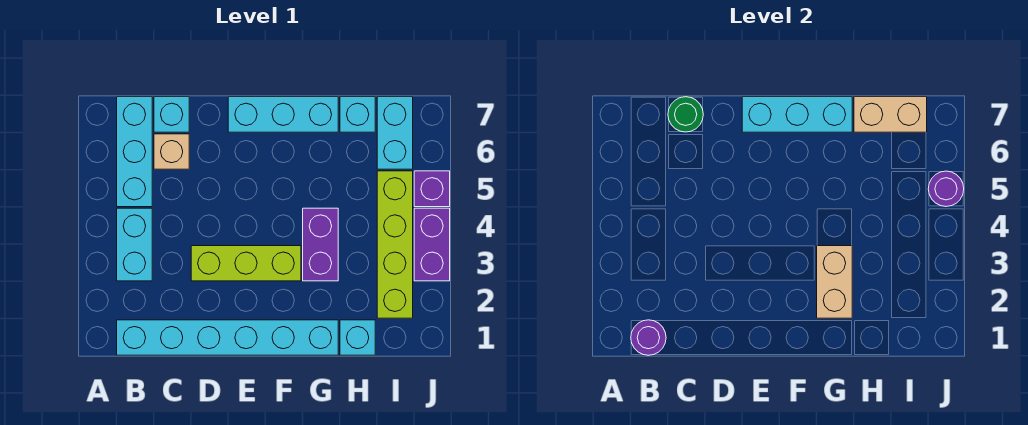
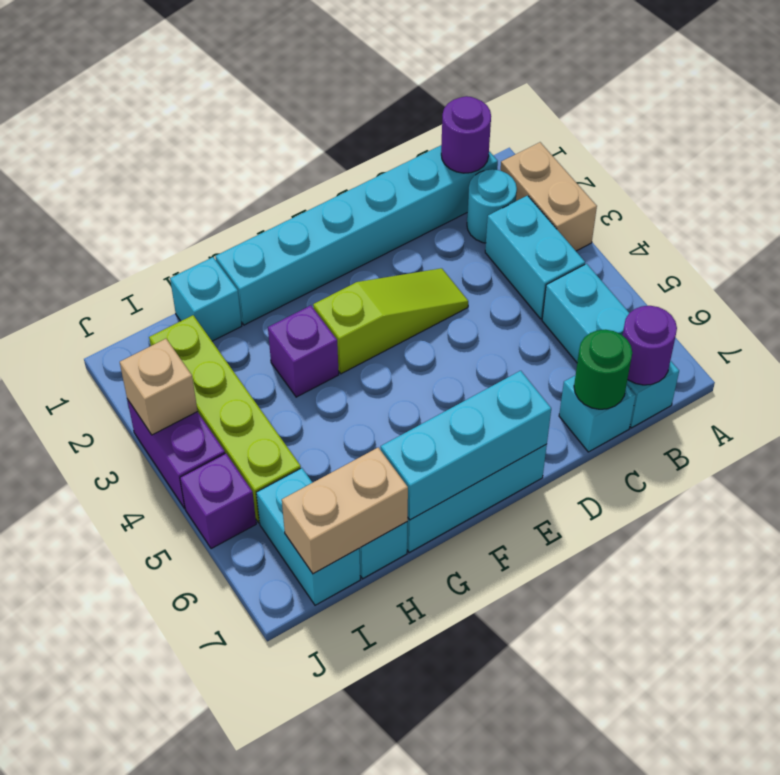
none -> cyan round brick B2 level 1
tan brick C6 level 1 -> tan brick J3 level 2
lime brick D3:F3 level 1 -> lime slope D3:F3 level 1 top F
tan brick G2:G3 level 2 -> tan brick A2:A3 level 1
purple brick G3:G4 level 1 -> purple brick G3 level 1
purple round brick J5 level 2 -> purple round brick B7 level 2

